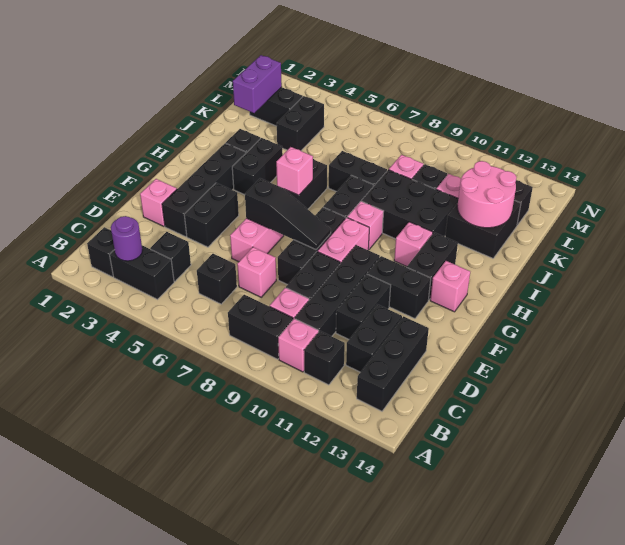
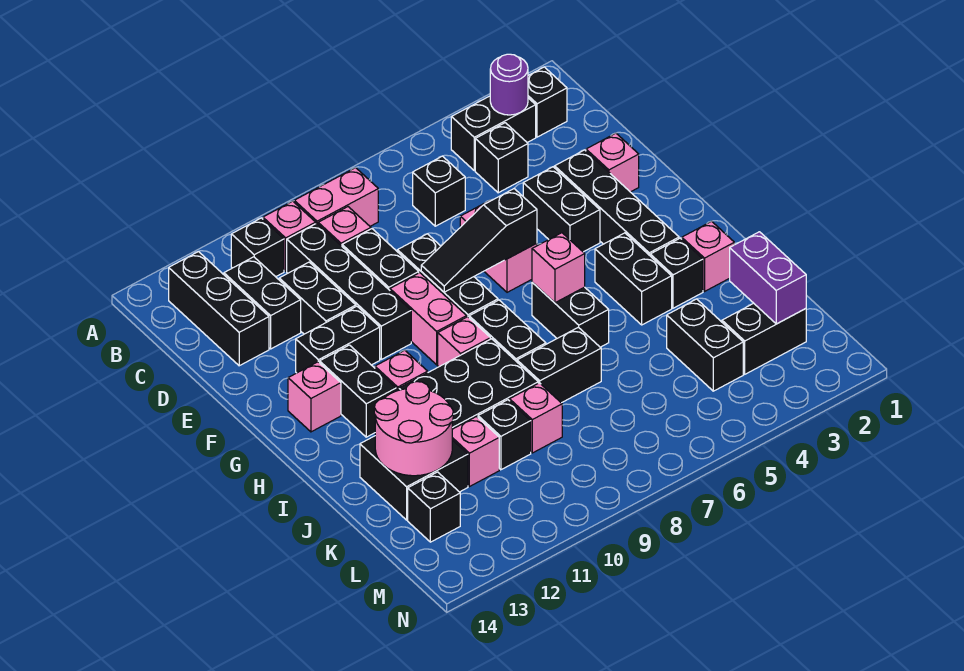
black brick B8:B9 level 1 -> pink brick B8:B9 level 1
pink brick D7 level 1 -> pink brick I2 level 1

